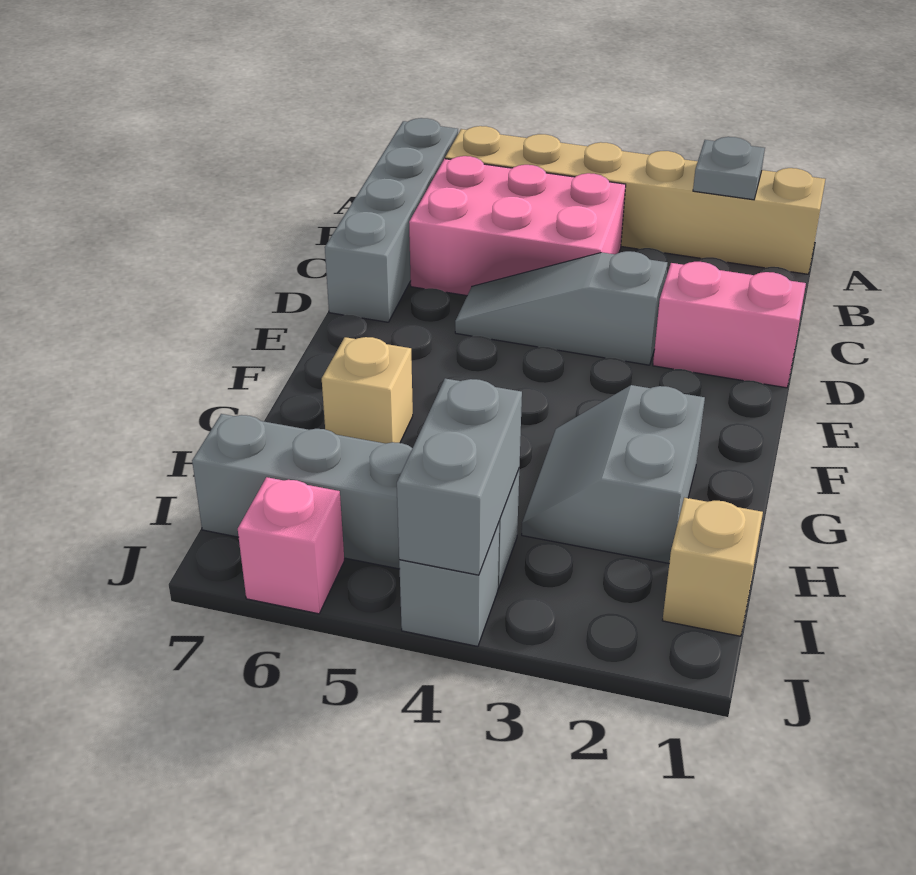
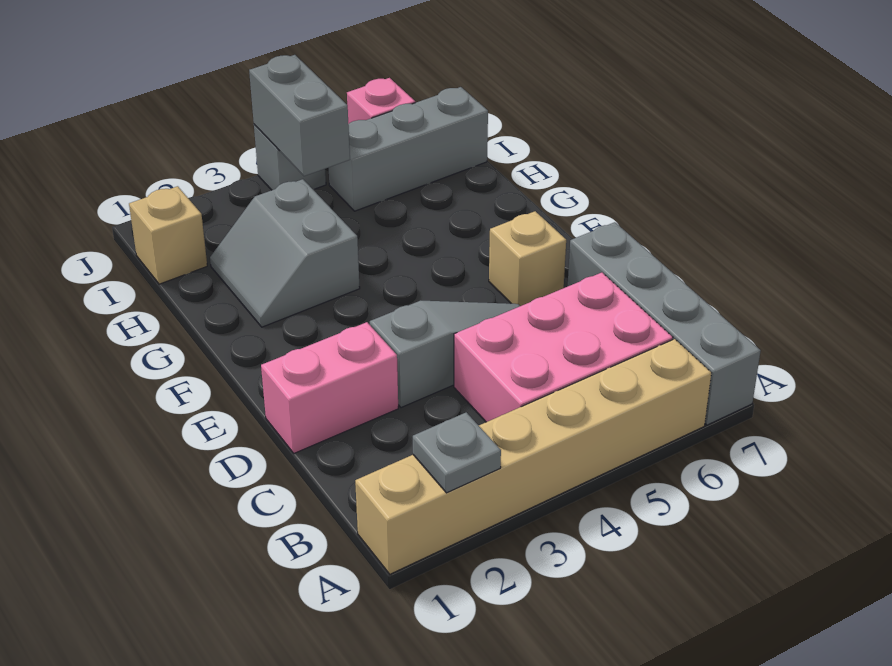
grey slope G2:H3 level 1 top 2 -> grey slope G2:H3 level 1 top 3
tan brick G6 level 1 -> tan brick E6 level 1
grey brick I4:I7 level 1 -> grey brick I5:I7 level 1

